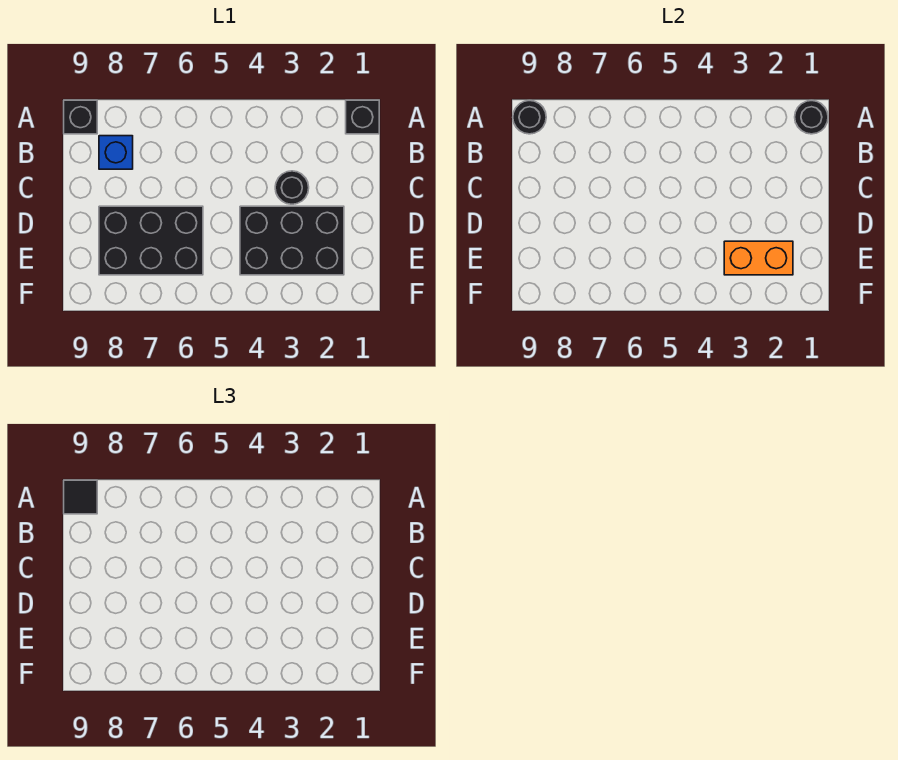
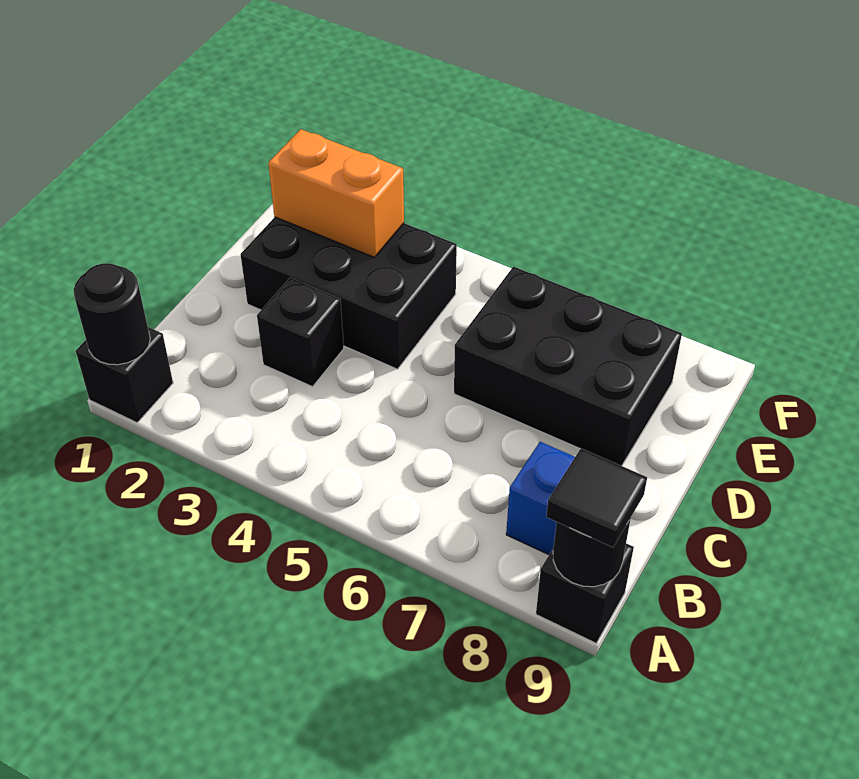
black round brick C3 level 1 -> black brick C3 level 1

